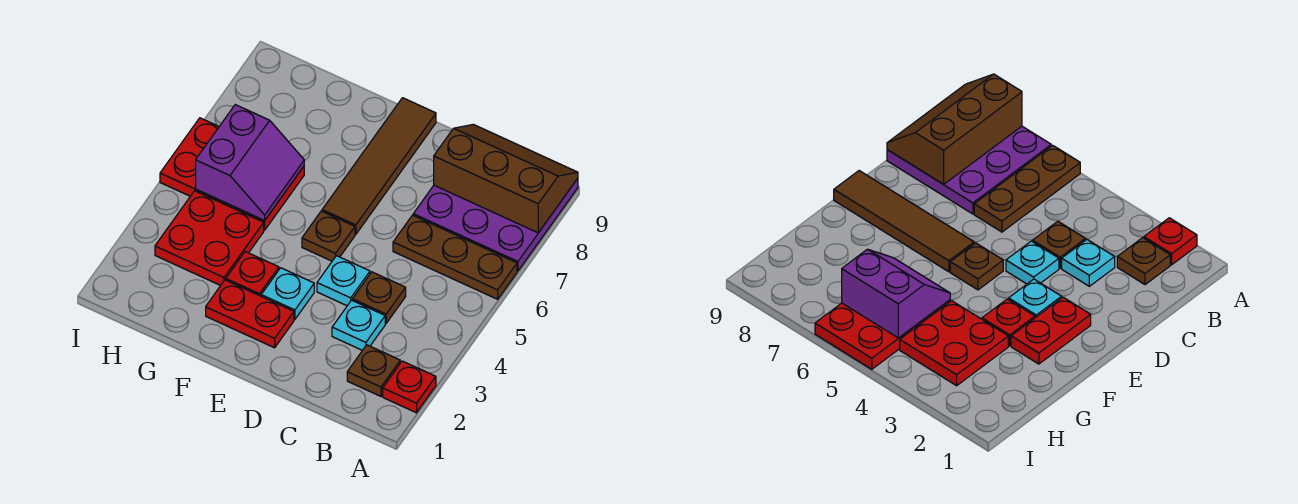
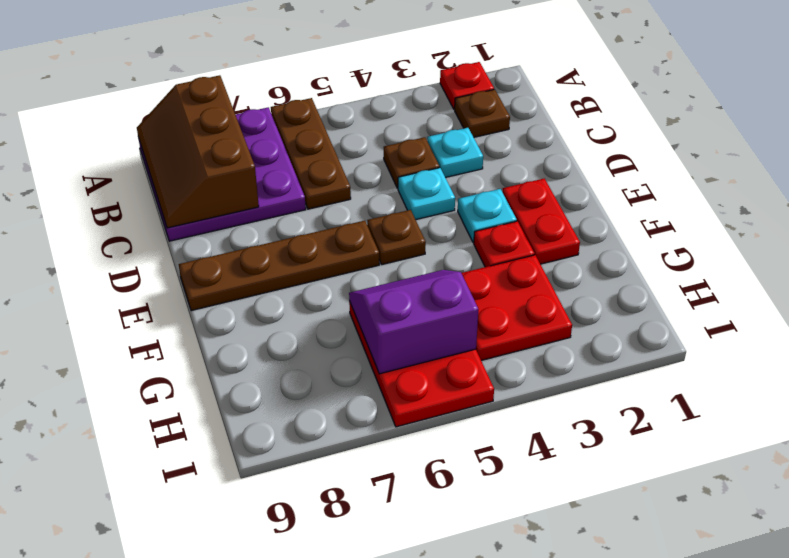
brown tile E6:E9 level 1 -> brown plate E6:E9 level 1

